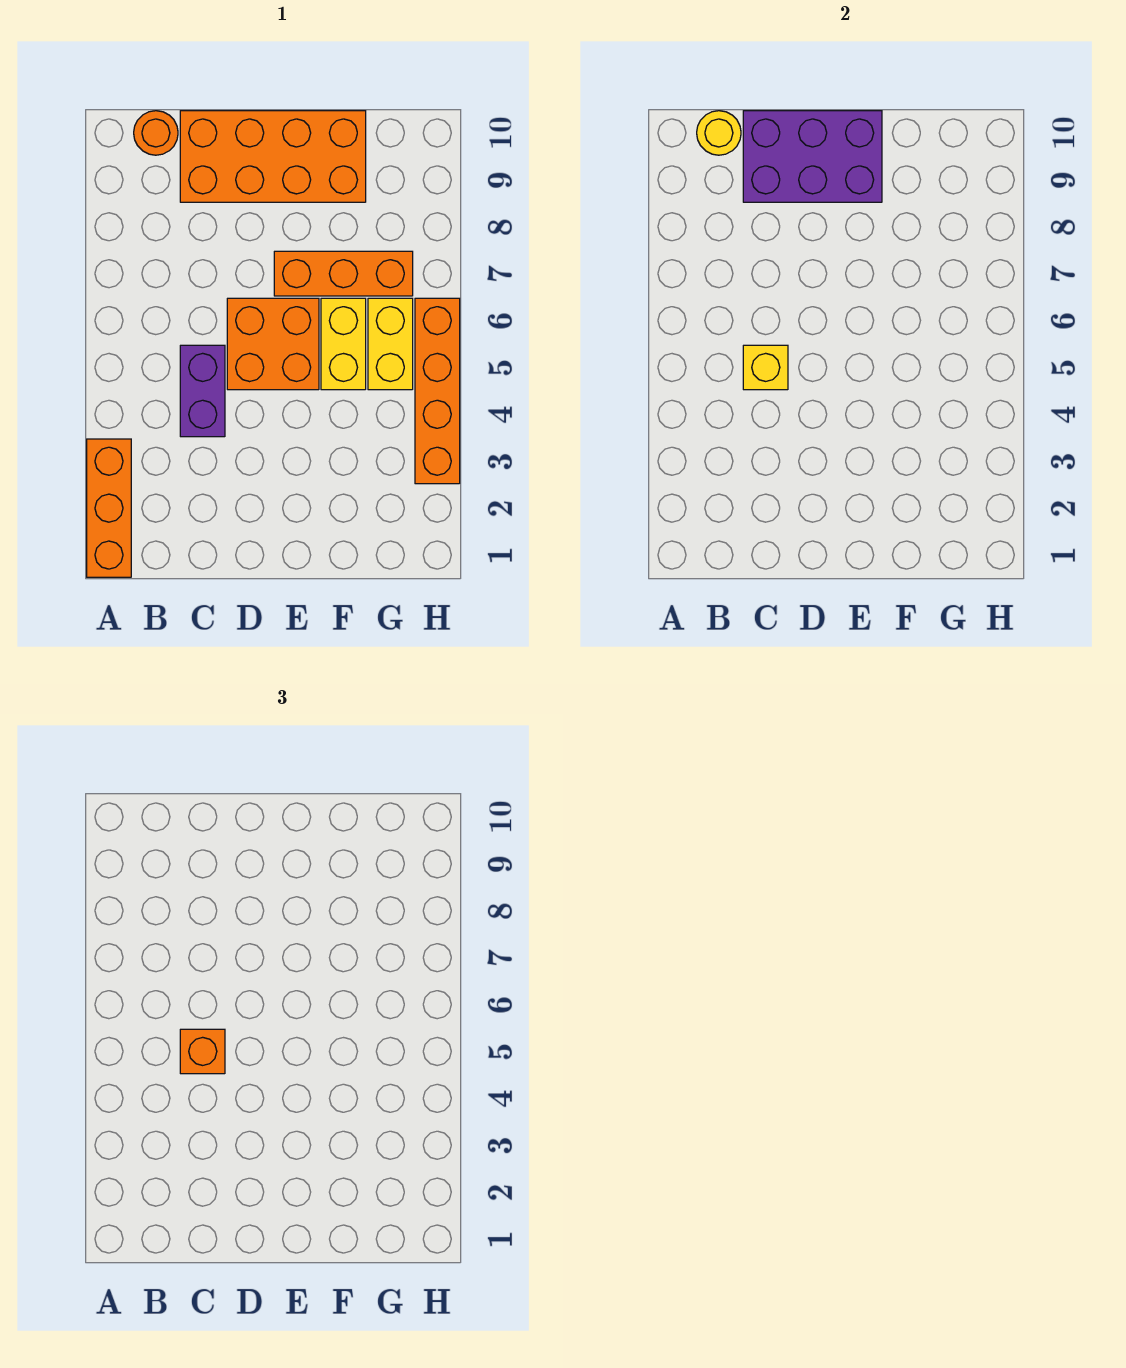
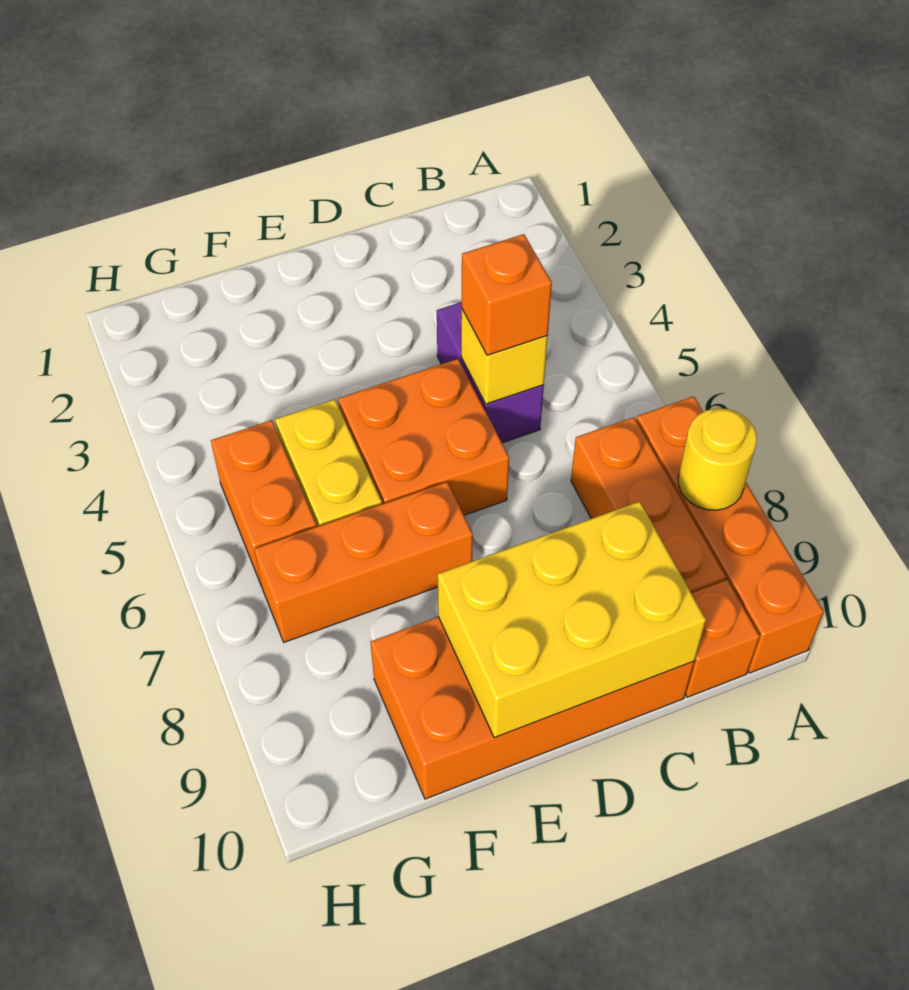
orange brick A1:A3 level 1 -> orange brick B7:B9 level 1
orange round brick B10 level 1 -> orange brick B10 level 1
yellow round brick B10 level 2 -> yellow round brick A8 level 2
purple brick C9:E10 level 2 -> yellow brick C9:E10 level 2
yellow brick G5:G6 level 1 -> orange brick G5:G6 level 1
orange brick H3:H6 level 1 -> orange brick A7:A10 level 1

